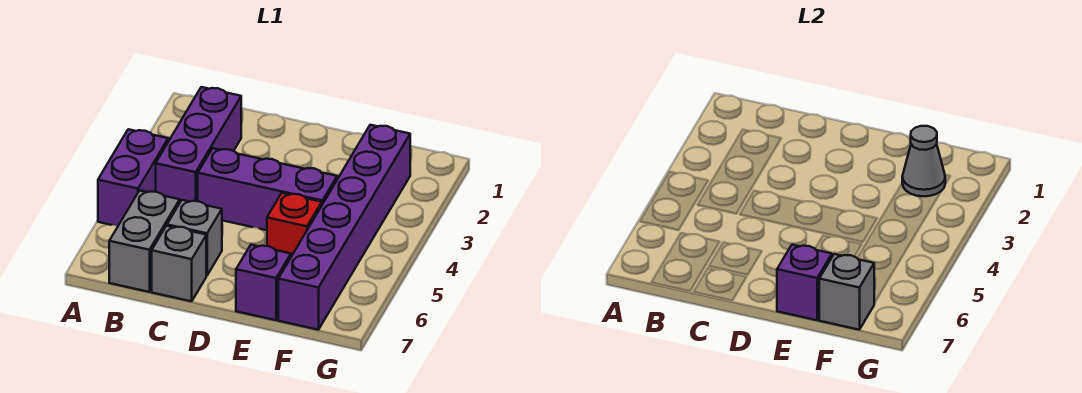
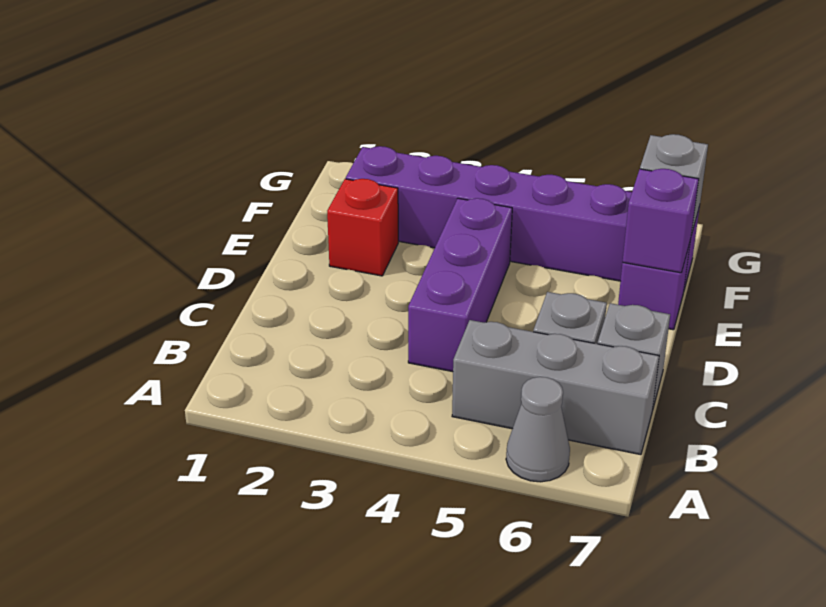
purple brick A4:A5 level 1 -> none
purple brick B2:B4 level 1 -> none
grey brick B6:B7 level 1 -> grey brick B5:B7 level 1
red brick E5 level 1 -> red brick E2 level 1
grey cone F2 level 2 -> grey cone A6 level 1

